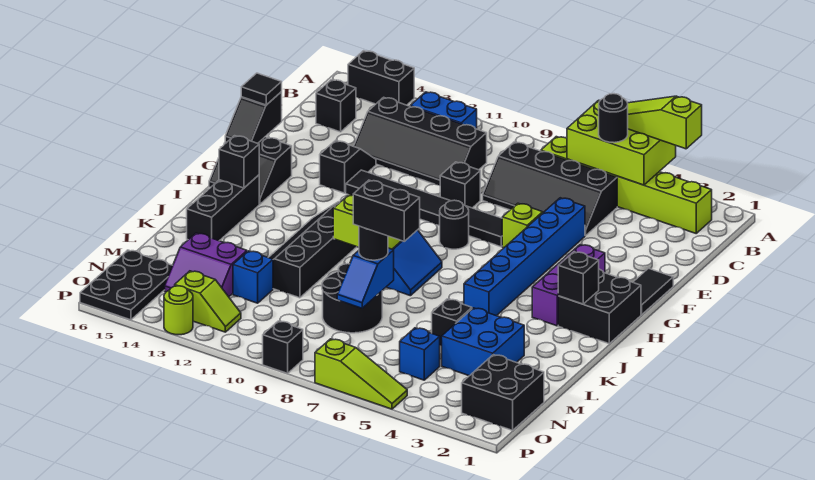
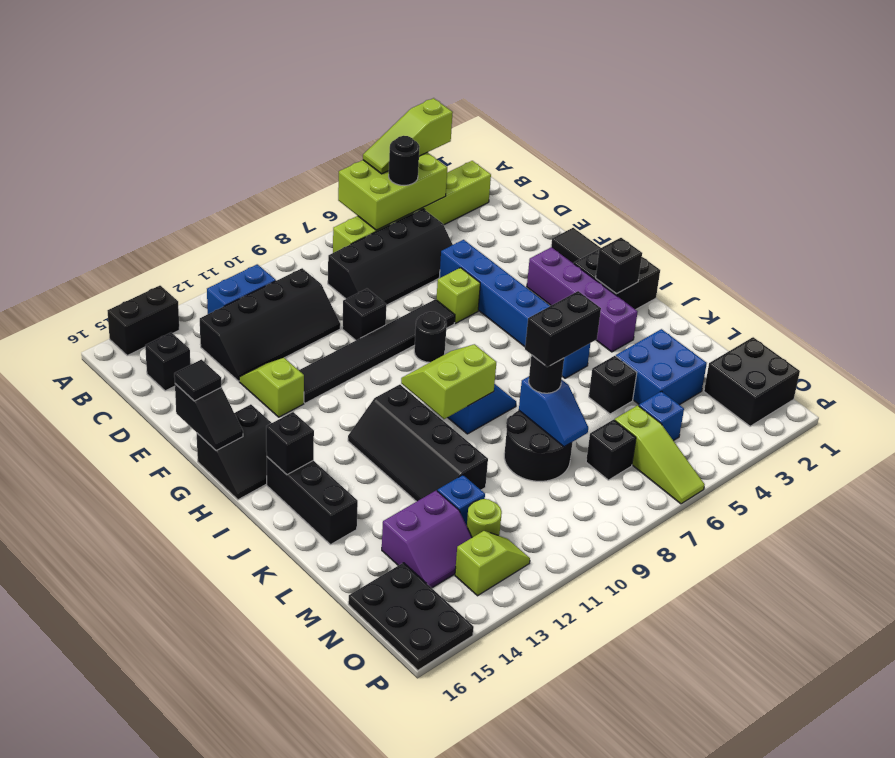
black slope E13:F13 level 1 top F -> lime slope E13:F13 level 1 top F
purple brick G3:I3 level 1 -> purple brick G3:J3 level 1
lime slope P5:P7 level 1 top 7 -> lime slope N6:P6 level 1 top N
black brick P9 level 1 -> black brick N7 level 1
lime round brick P13 level 1 -> lime round brick N12 level 1

